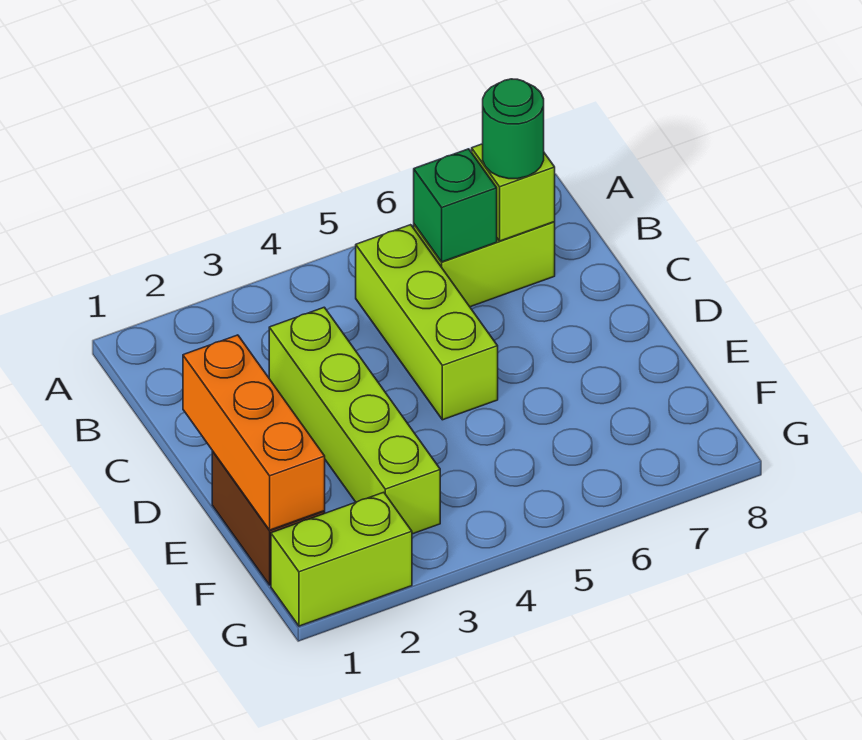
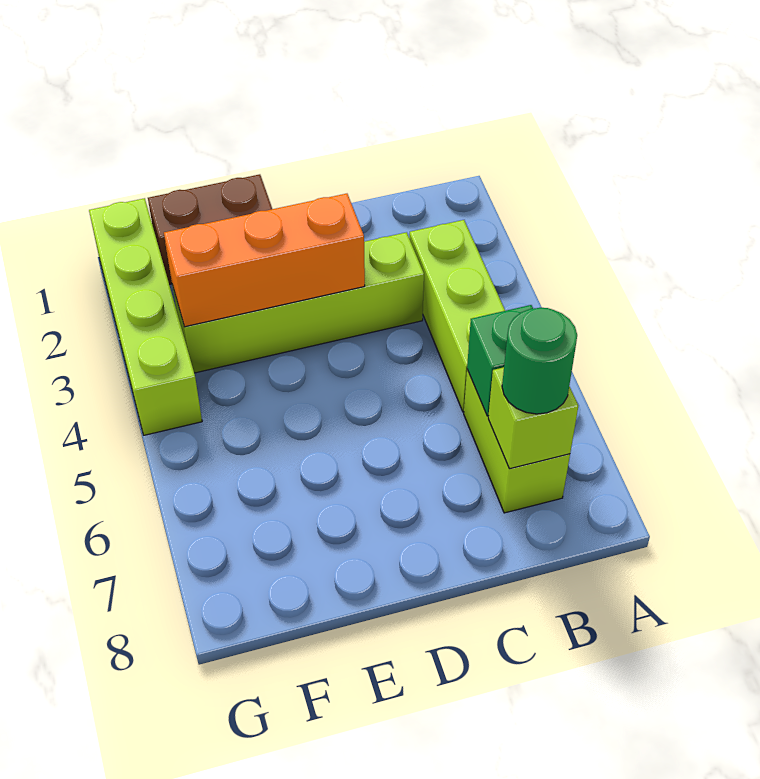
lime brick B5:D5 level 1 -> lime brick B3:B5 level 1
orange brick D1:F1 level 2 -> orange brick D3:F3 level 2
lime brick G1:G2 level 1 -> lime brick G1:G4 level 1

